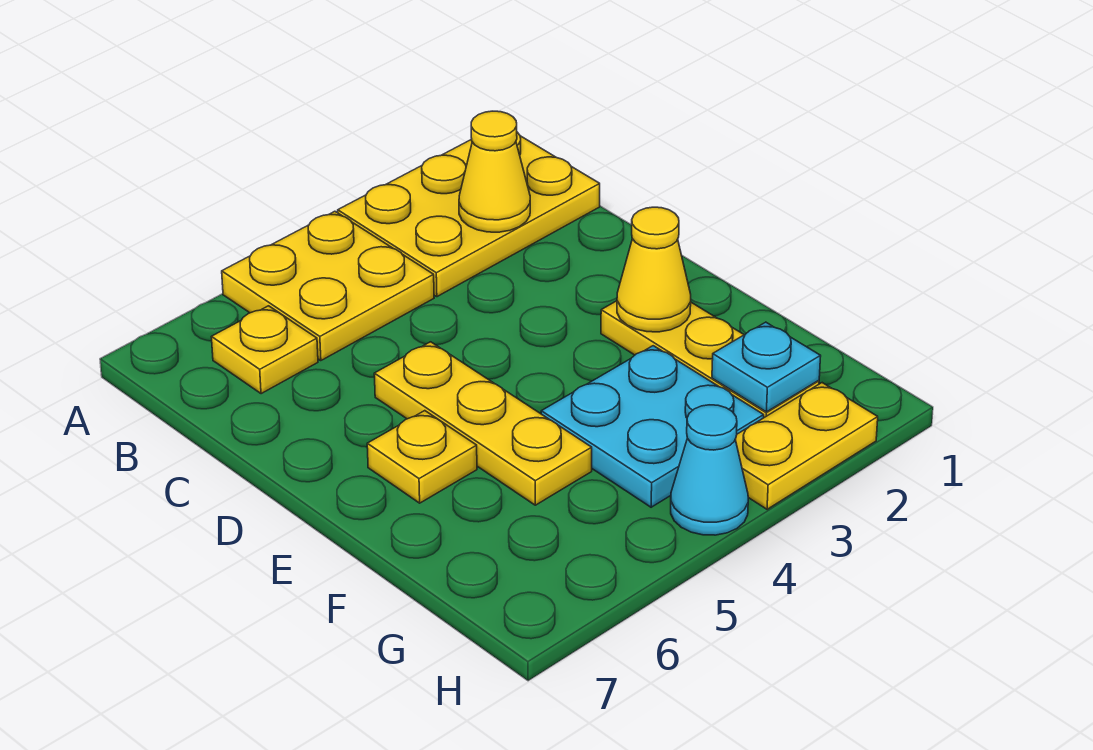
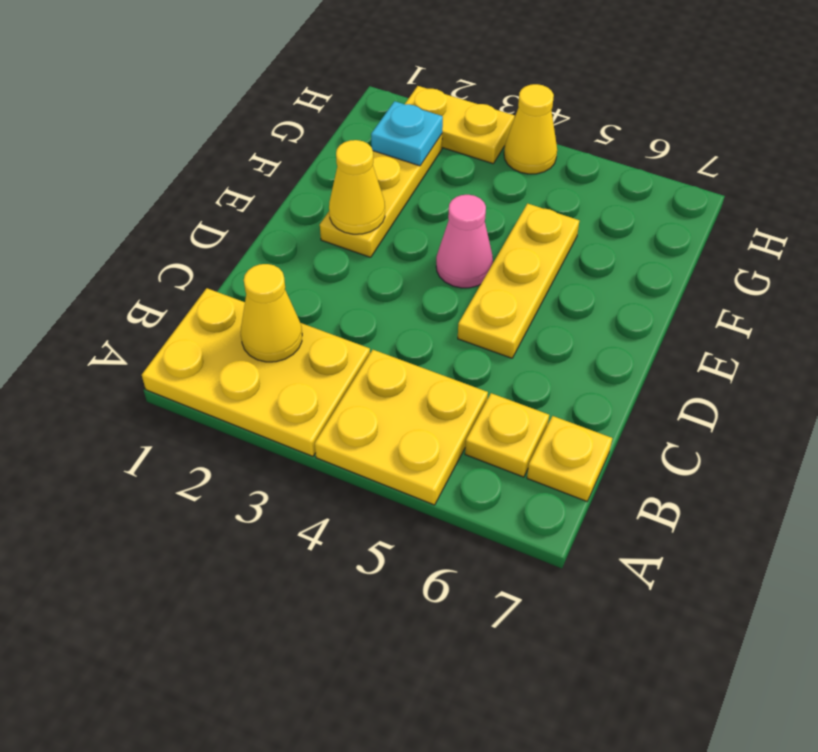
none -> pink cone E4 level 1
yellow plate E6 level 1 -> yellow plate B7 level 1
cyan plate F3:G4 level 1 -> none
cyan cone H4 level 1 -> yellow cone H4 level 1

